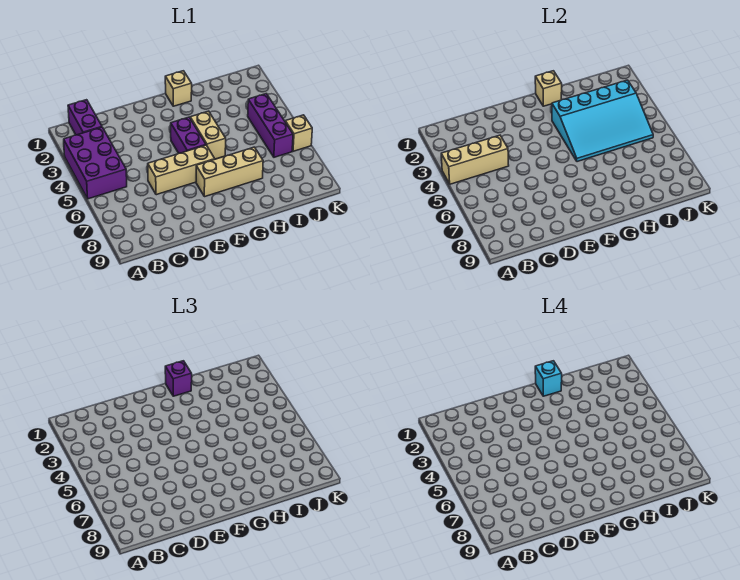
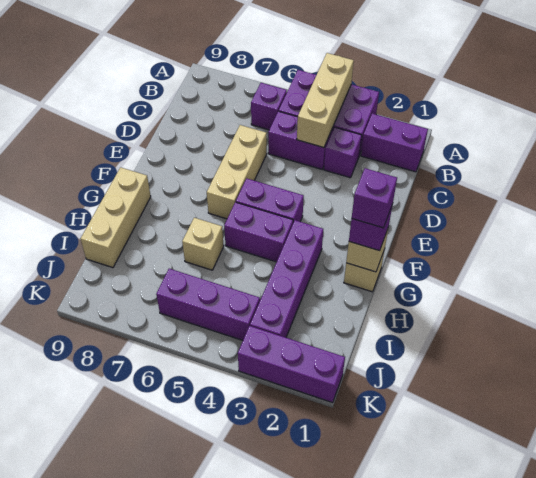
none -> purple brick B6 level 1
none -> purple brick C3 level 1
none -> purple brick C4:C5 level 1
tan brick F7:H7 level 1 -> tan brick G9:I9 level 1
cyan brick G1 level 4 -> purple brick G1 level 4
none -> purple brick G3:J3 level 1
cyan slope G3:J5 level 2 top 3 -> none
tan brick G4:G5 level 1 -> purple brick G4:G5 level 1
none -> purple brick K1:K3 level 1
tan brick K6 level 1 -> tan brick H6 level 1

